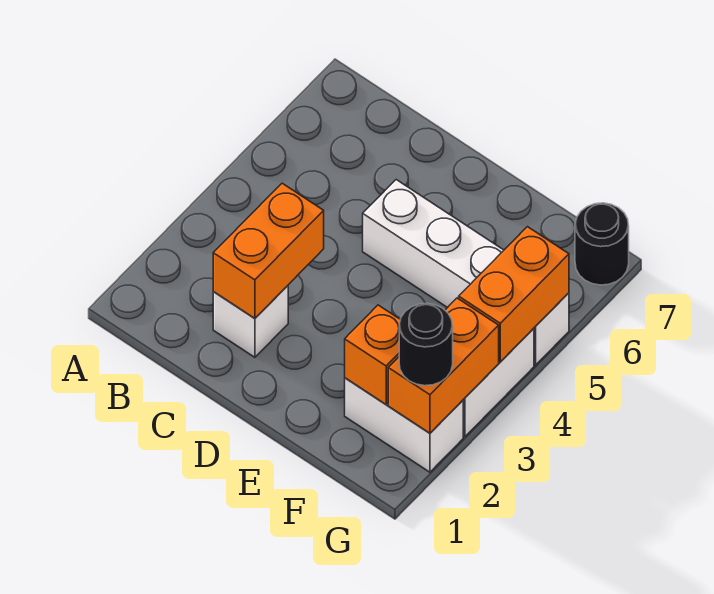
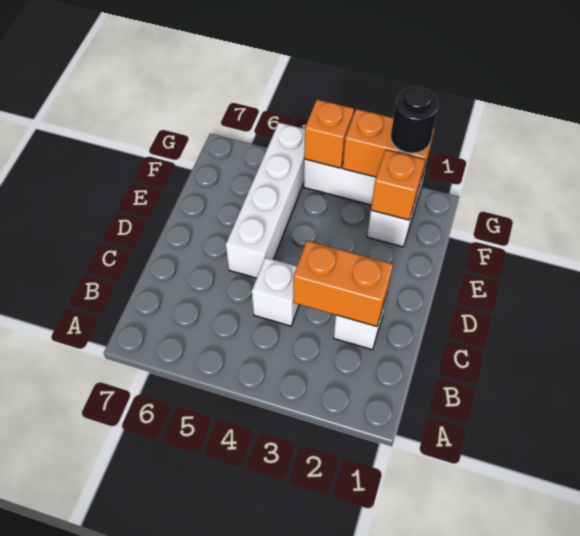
none -> white brick C4 level 1
orange brick G4:G5 level 2 -> orange brick G4 level 2
black round brick G7 level 1 -> none

